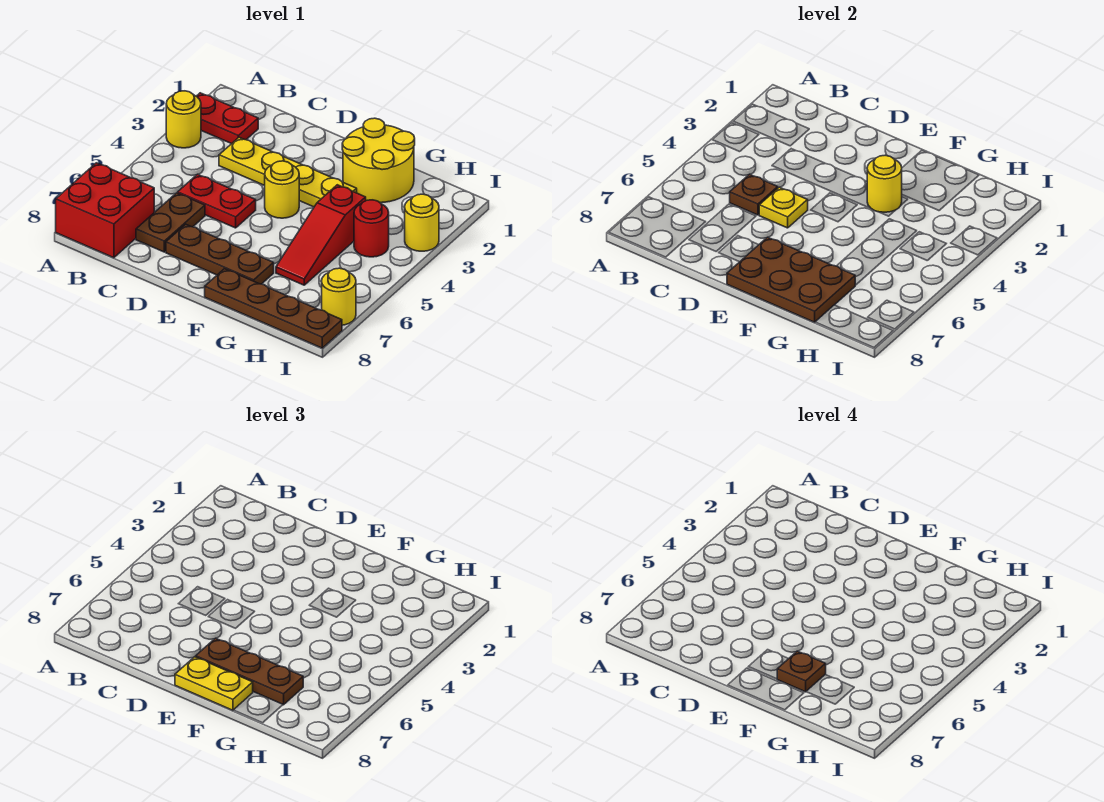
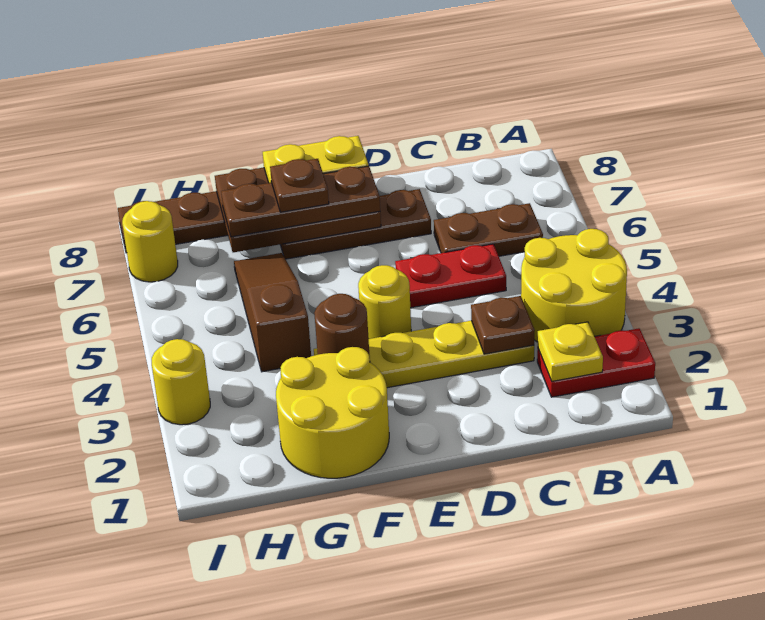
yellow round brick A3 level 1 -> yellow round brick A3:B4 level 1
red brick A7:B8 level 1 -> none
brown plate C5 level 2 -> brown plate C3 level 2
brown plate C6:C7 level 1 -> brown plate B6:C6 level 1
yellow plate D5 level 2 -> yellow plate B2 level 2
yellow round brick F3 level 2 -> brown round brick F3 level 2
red slope G4:G6 level 1 top 4 -> brown slope G4:G6 level 1 top 4
red round brick H4 level 1 -> none

